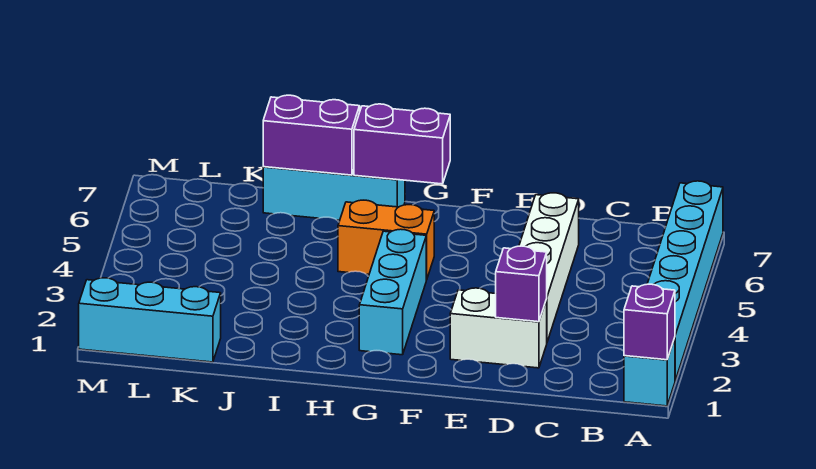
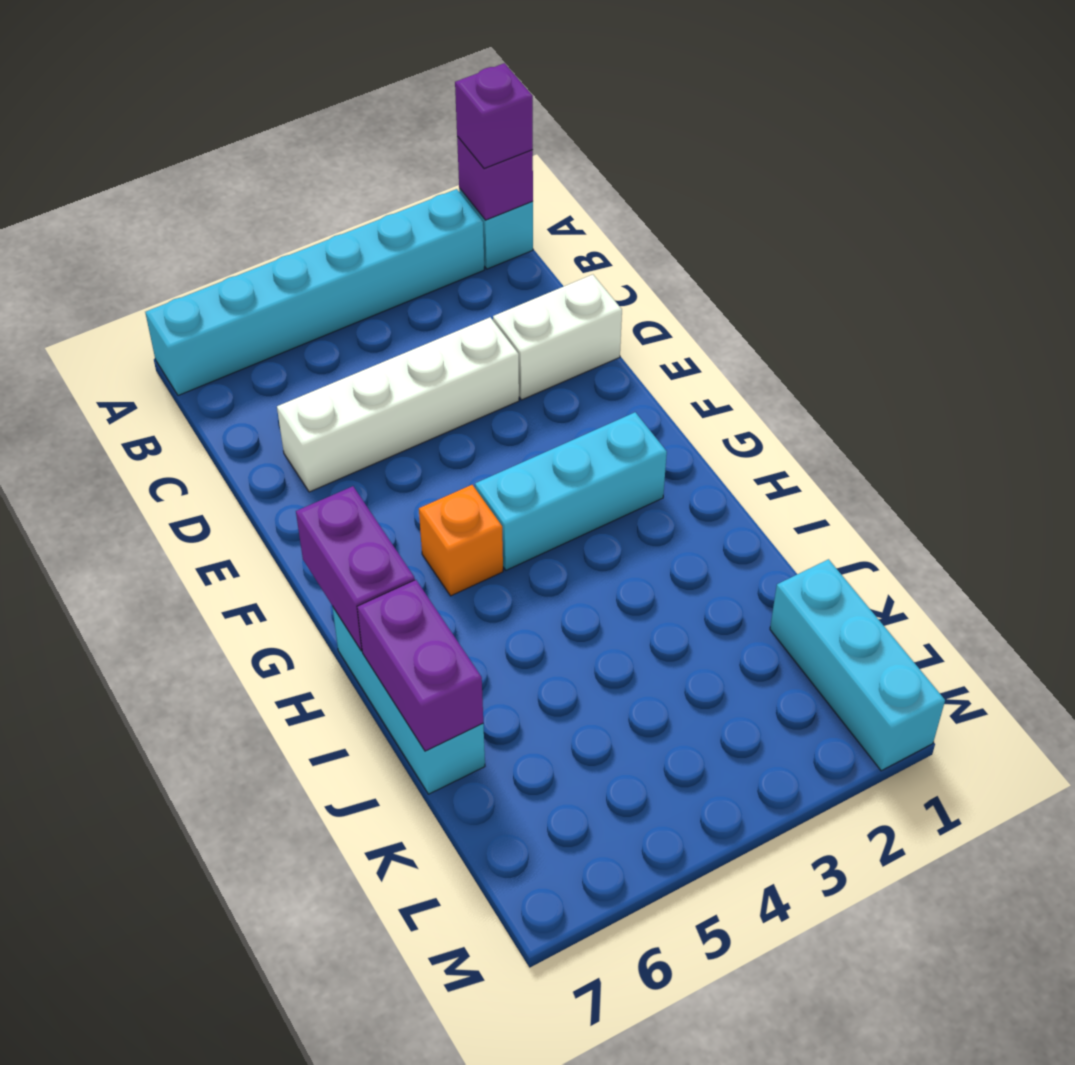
white brick D2:E2 level 1 -> white brick D1:D2 level 1
purple brick D2 level 2 -> purple brick A1 level 3
orange brick G5:H5 level 1 -> orange brick G5 level 1

